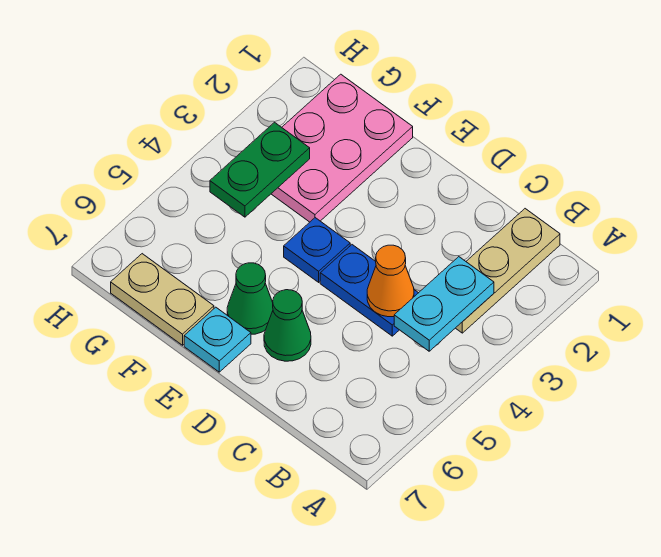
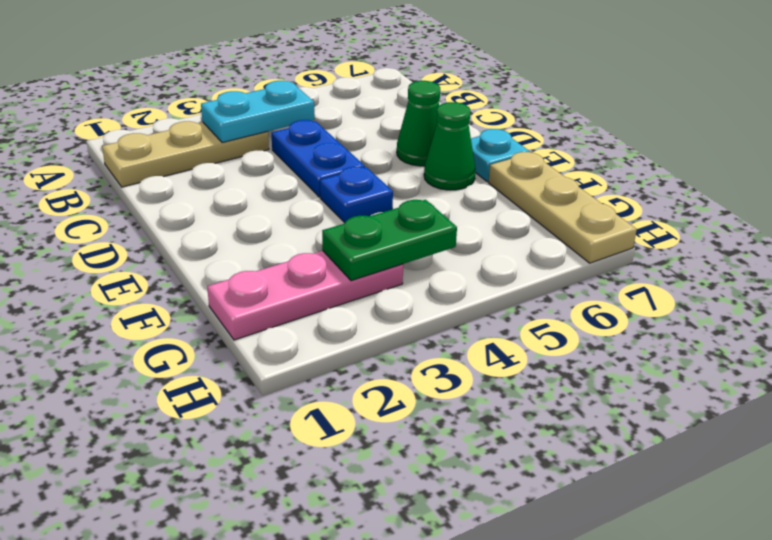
orange cone C4 level 2 -> none
pink plate F1:G3 level 1 -> pink plate G1:G3 level 1
tan plate F7:G7 level 1 -> tan plate F7:H7 level 1

